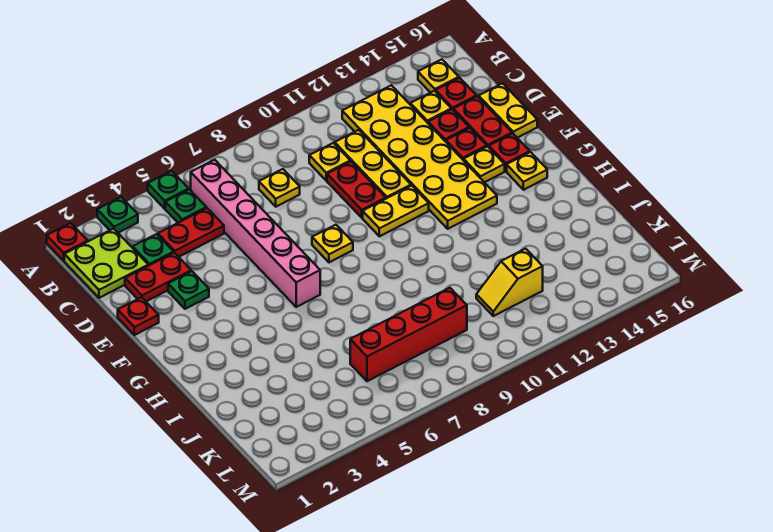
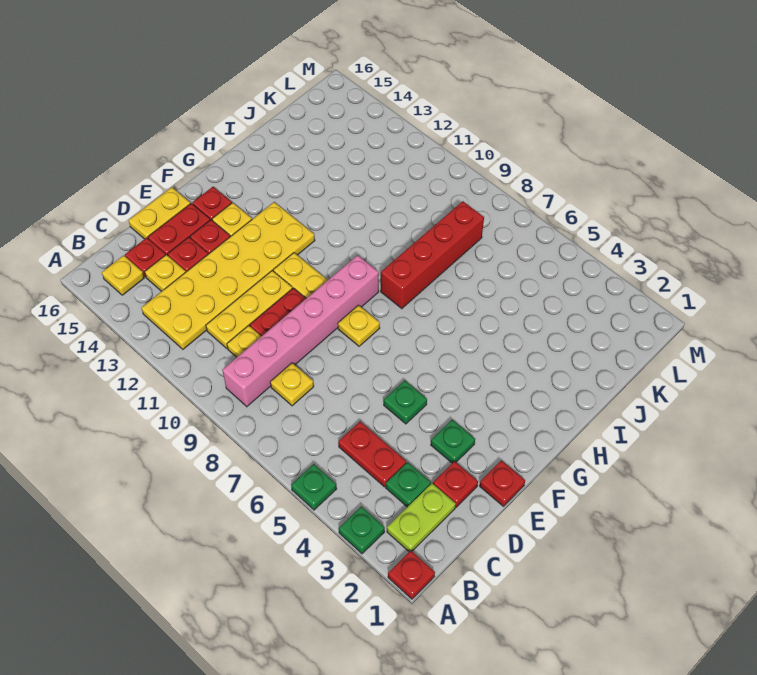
lime plate B1:C2 level 1 -> lime plate B2:C2 level 1
green plate B5 level 1 -> green plate E5 level 1
pink brick B6:G6 level 1 -> pink brick B9:G9 level 1
red plate D2:D3 level 1 -> red plate D2 level 1
yellow plate G15 level 1 -> none
red brick K6:K9 level 1 -> red brick H8:K8 level 1
yellow slope K11:K12 level 1 top 12 -> none

